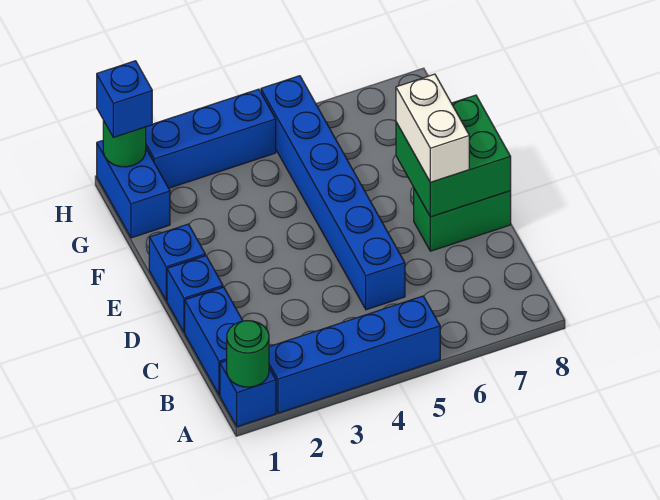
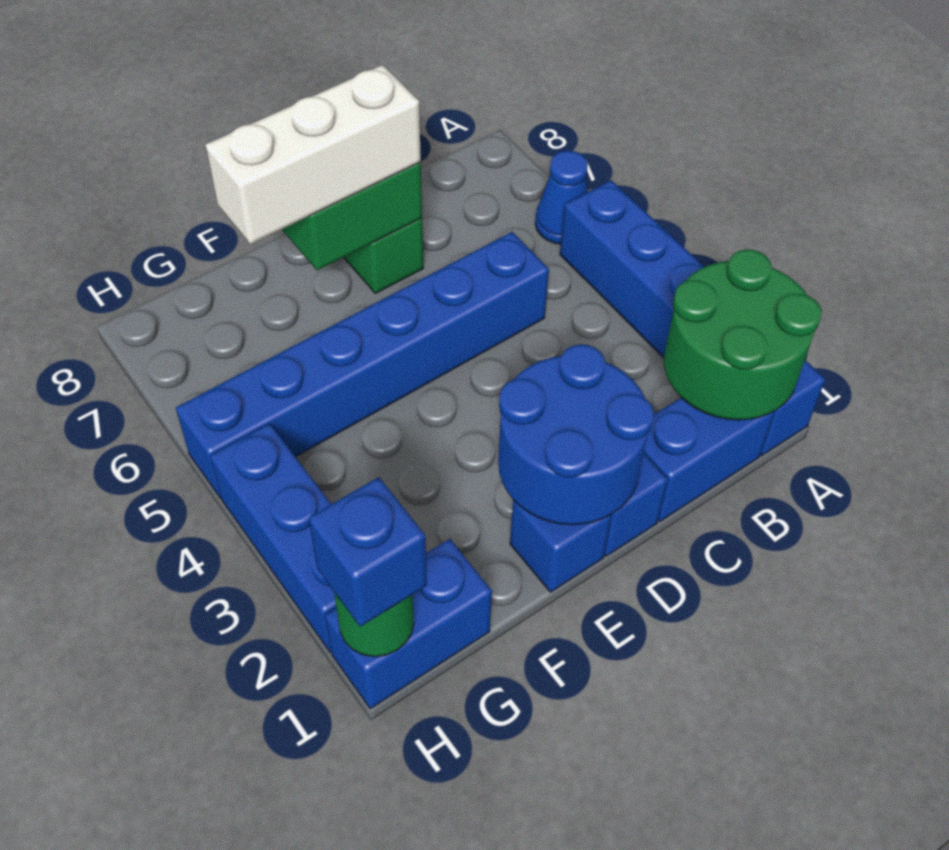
green round brick A1 level 2 -> green round brick A1:B2 level 2
none -> blue cone A6 level 1
none -> blue round brick D1:E2 level 2
white brick D7:E7 level 3 -> white brick D7:F7 level 3

